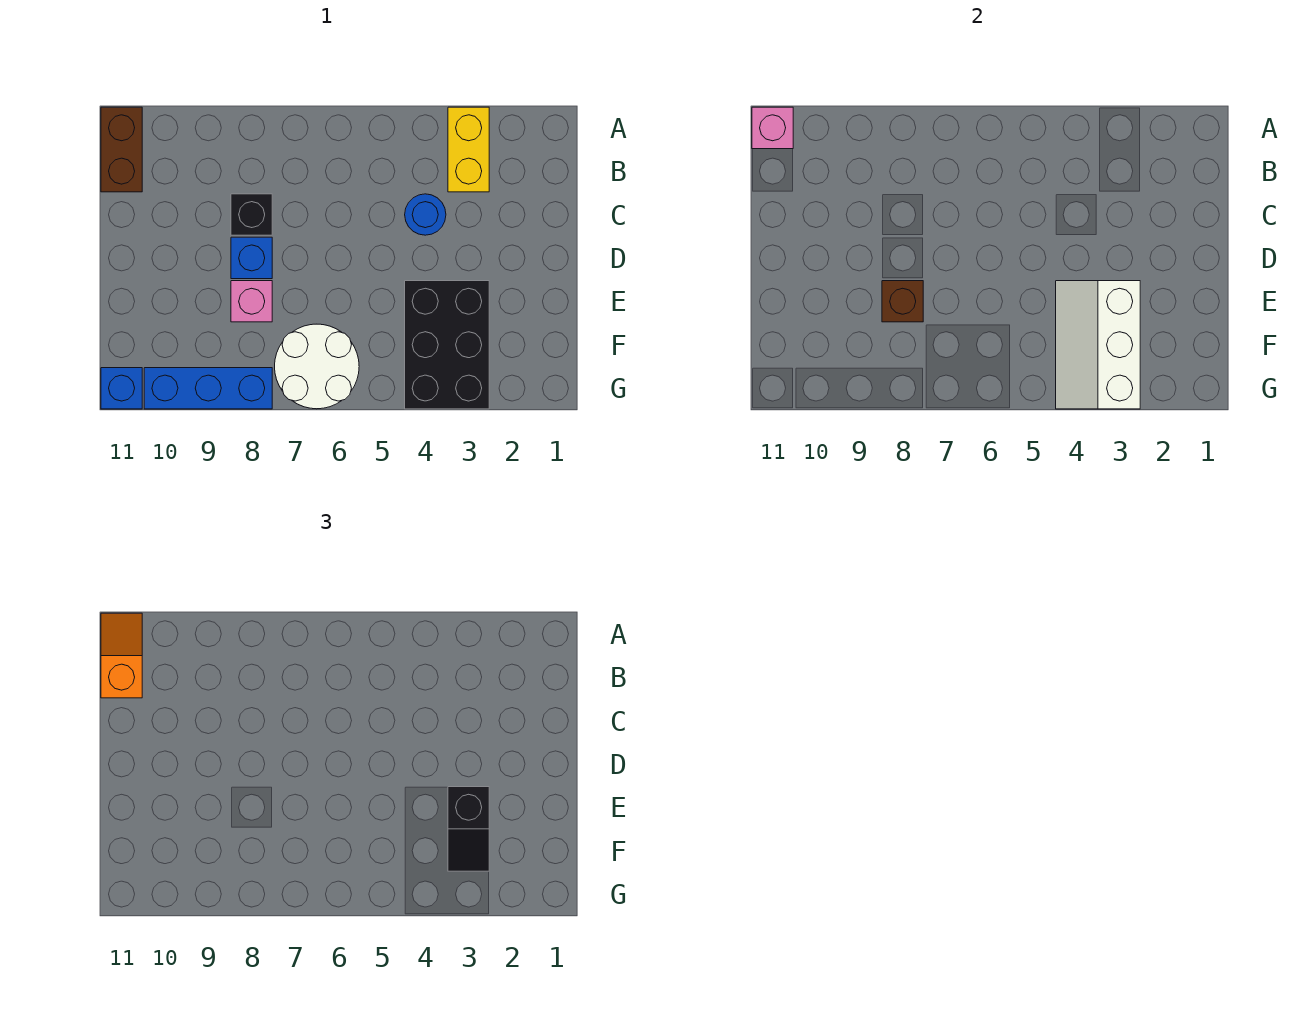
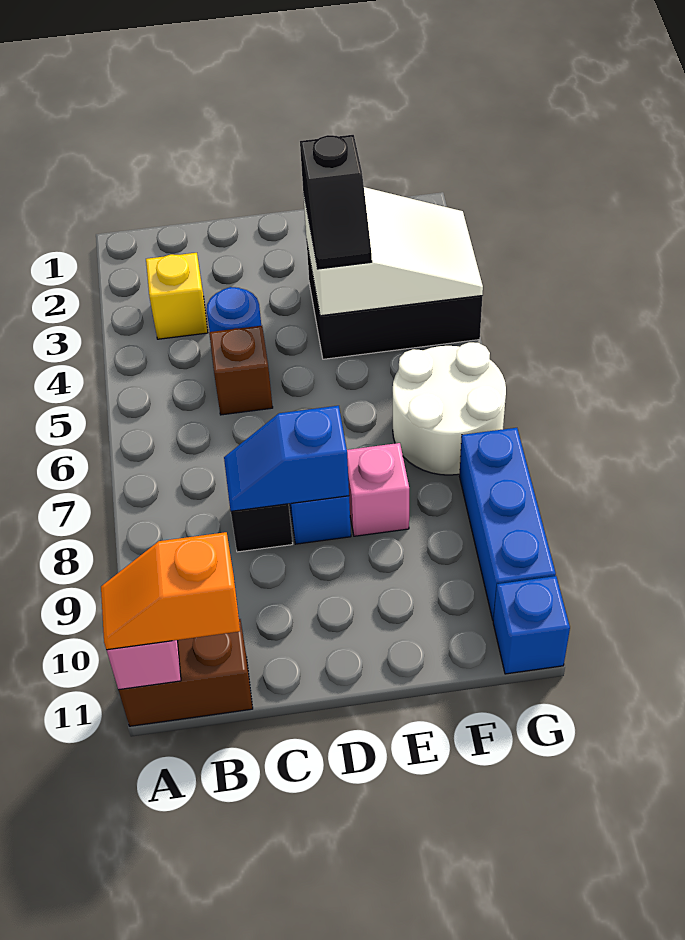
yellow brick A3:B3 level 1 -> yellow brick B3 level 1
none -> blue slope C8:D8 level 2 top D
white slope E3:G4 level 2 top 3 -> white slope E3:G4 level 2 top E
black slope E3:F3 level 3 top E -> black slope E3:E4 level 3 top 3
brown brick E8 level 2 -> brown brick C5 level 1

